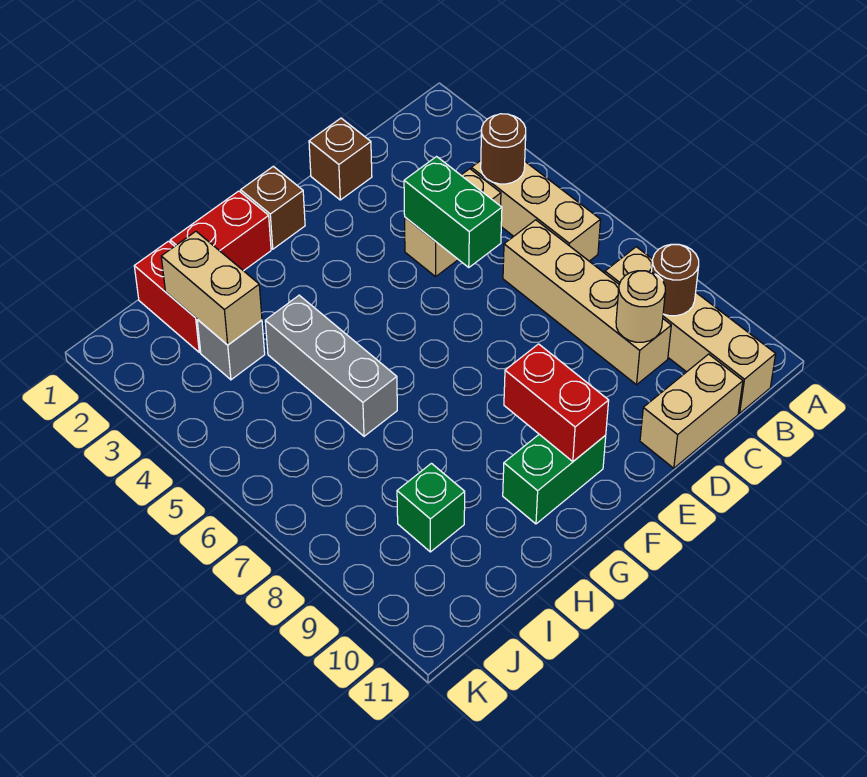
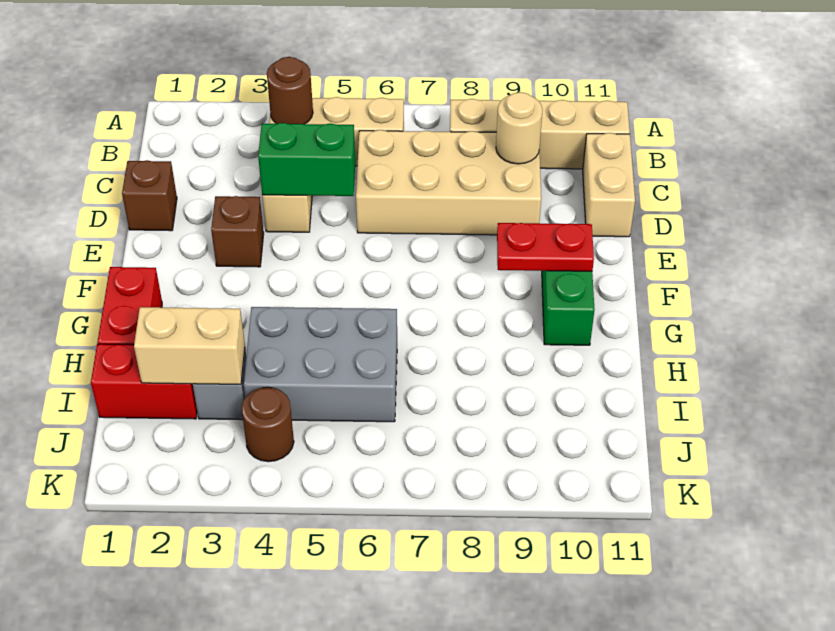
brown round brick B9 level 2 -> brown round brick J4 level 1
tan brick C6:C9 level 1 -> tan brick C6:D9 level 1
brown brick F1 level 1 -> brown brick E3 level 1
red brick F9:F10 level 2 -> red plate F9:F10 level 2
grey brick H4:H6 level 1 -> grey brick H4:I6 level 1
green brick I9 level 1 -> none

